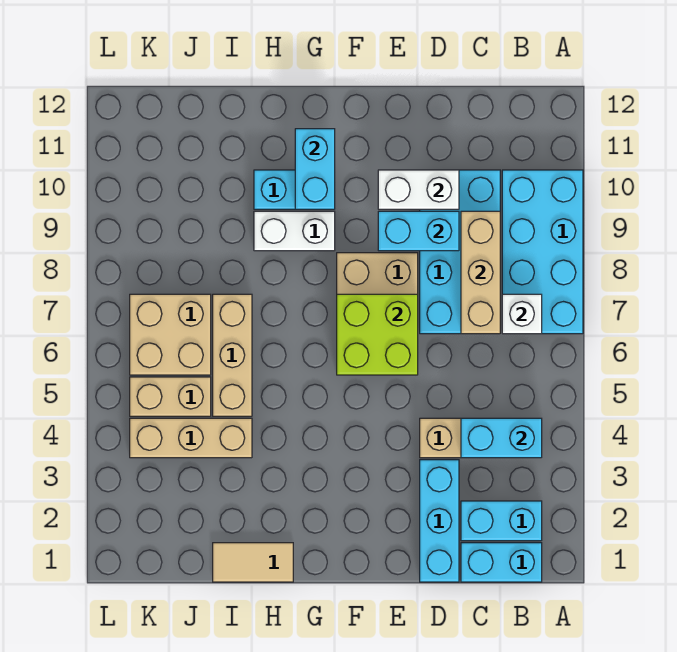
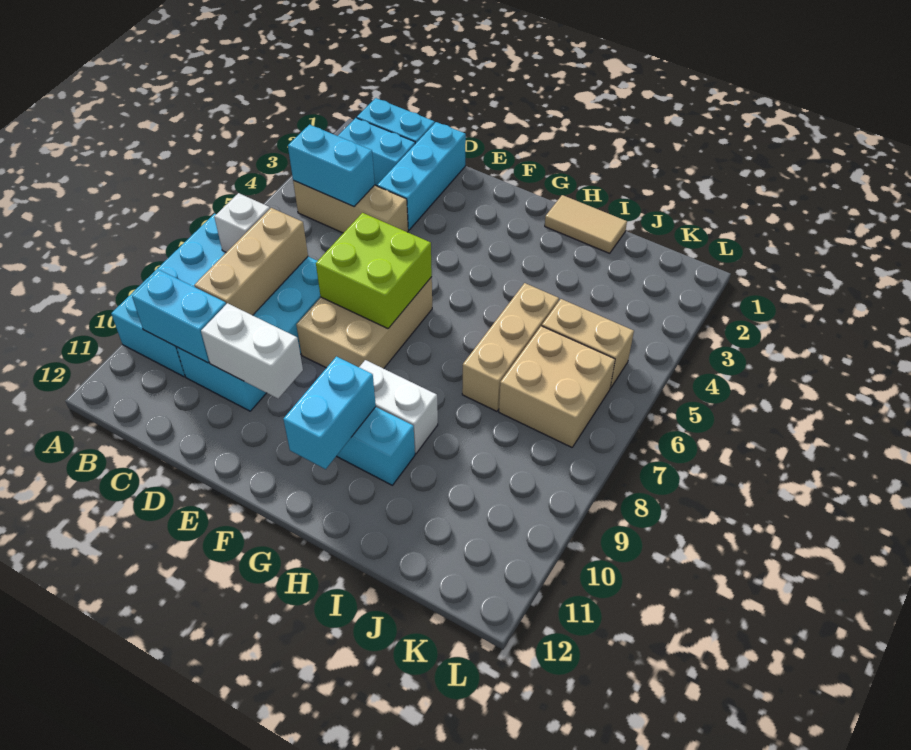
cyan brick D9:E9 level 2 -> cyan brick B10:C10 level 2
tan brick I4:K4 level 1 -> none

